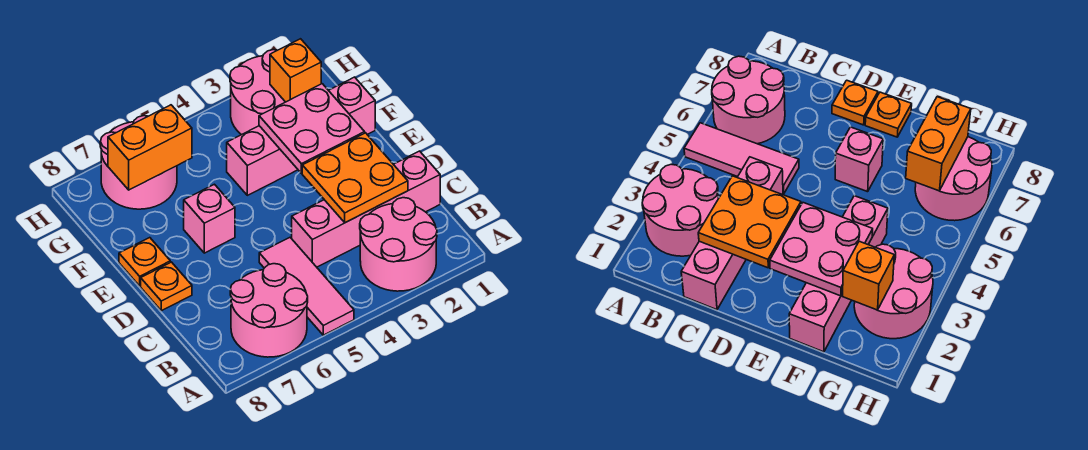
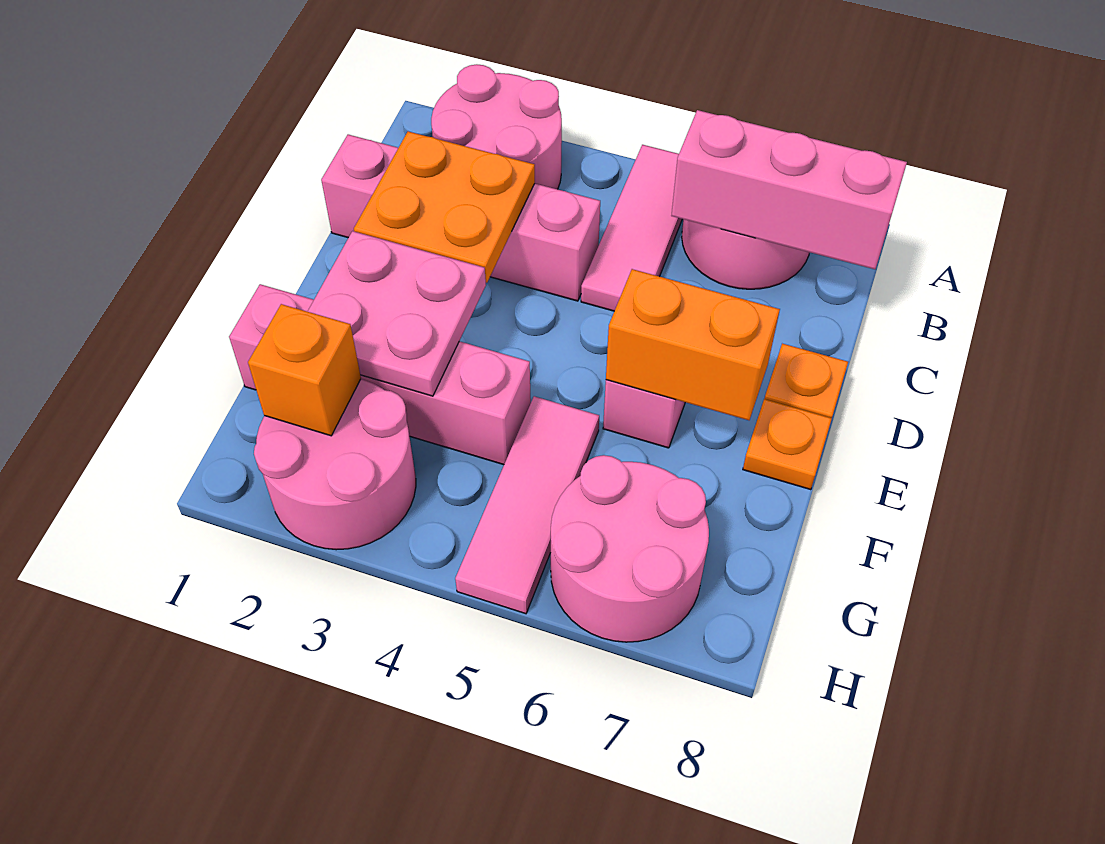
none -> pink brick B6:B8 level 2
none -> pink tile F5:H5 level 1
orange brick G6:G7 level 2 -> orange brick E6:E7 level 2

